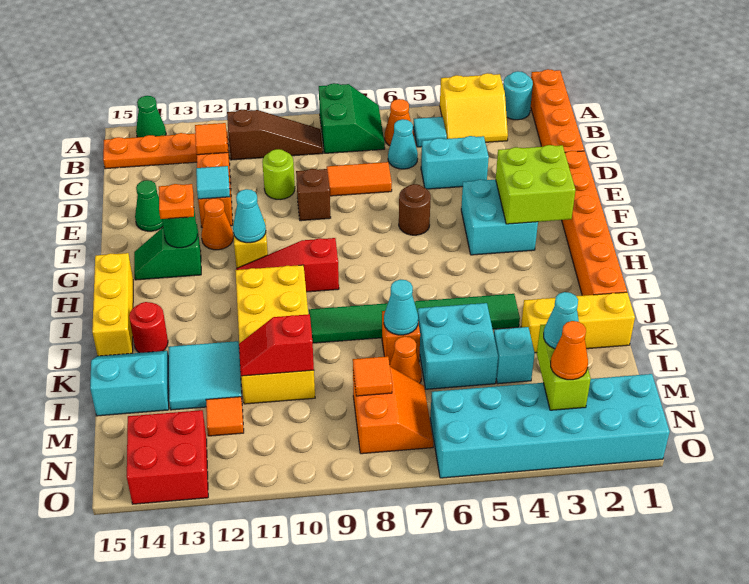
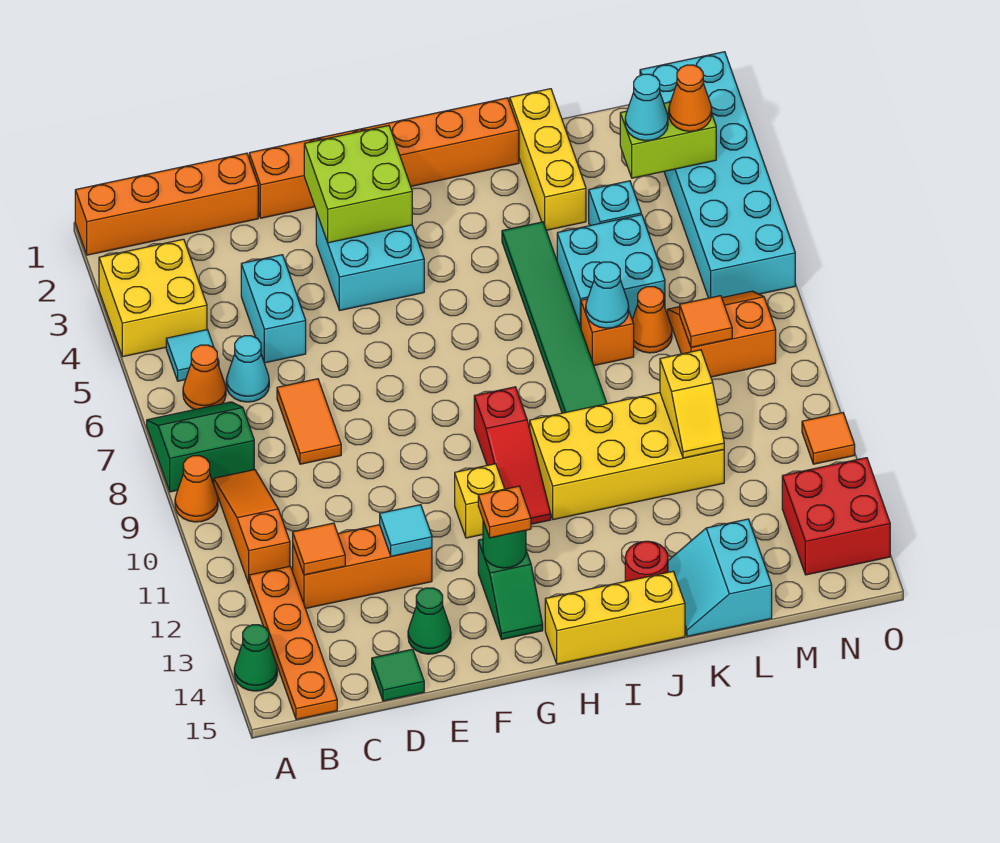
cyan round brick A2 level 1 -> none
yellow slope A3:B4 level 1 top A -> yellow brick A3:B4 level 1
brown slope B9:B11 level 1 top 11 -> orange slope B9:B11 level 1 top 11
lime round brick D10 level 1 -> none
none -> green tile D15 level 1
brown brick E9 level 1 -> none
brown round brick F6 level 1 -> none
orange cone F12 level 1 -> orange cone A9 level 1
cyan cone G11 level 2 -> none
cyan tile K12:L13 level 1 -> none
red slope L10:L11 level 2 top 10 -> yellow slope L10:L11 level 2 top 10
orange tile M12 level 1 -> orange tile O11 level 1

